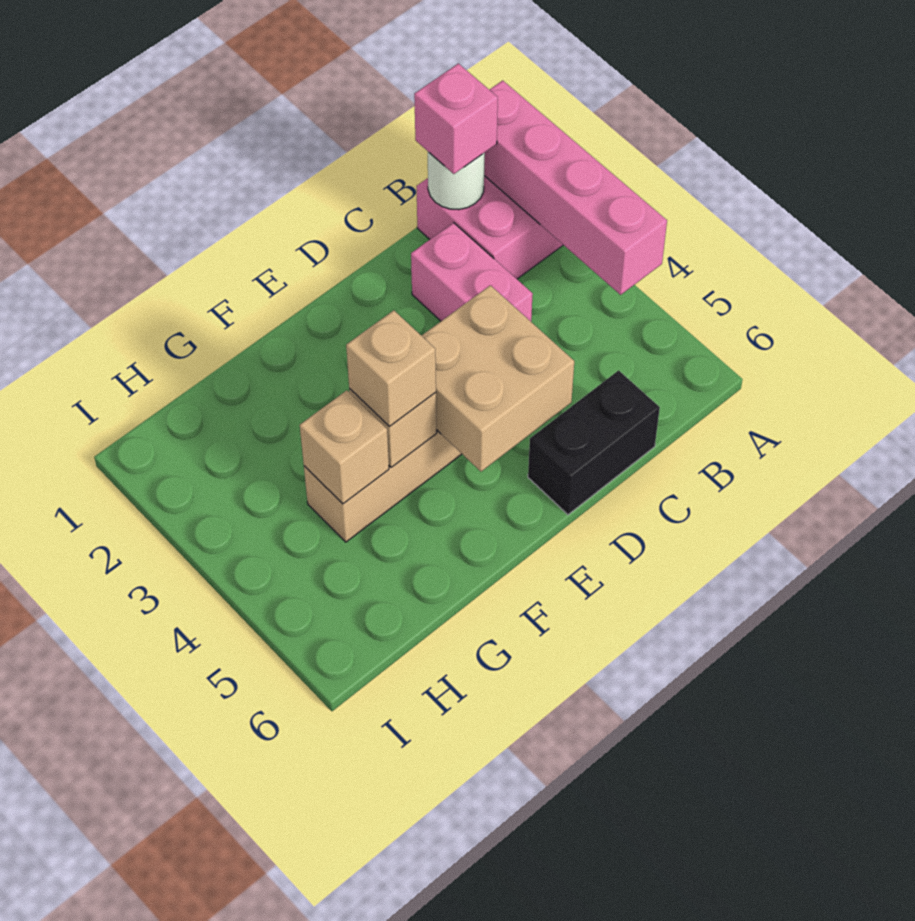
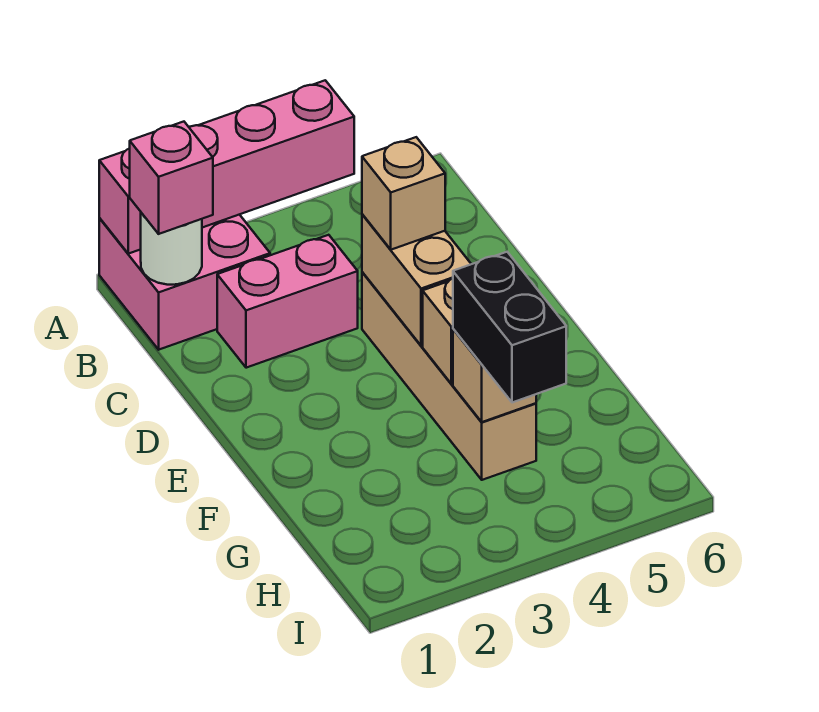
black brick C6:D6 level 1 -> black brick G4:H4 level 3
tan brick D4:E5 level 2 -> tan brick D4:E4 level 2
tan brick F4 level 3 -> tan brick D4 level 3

